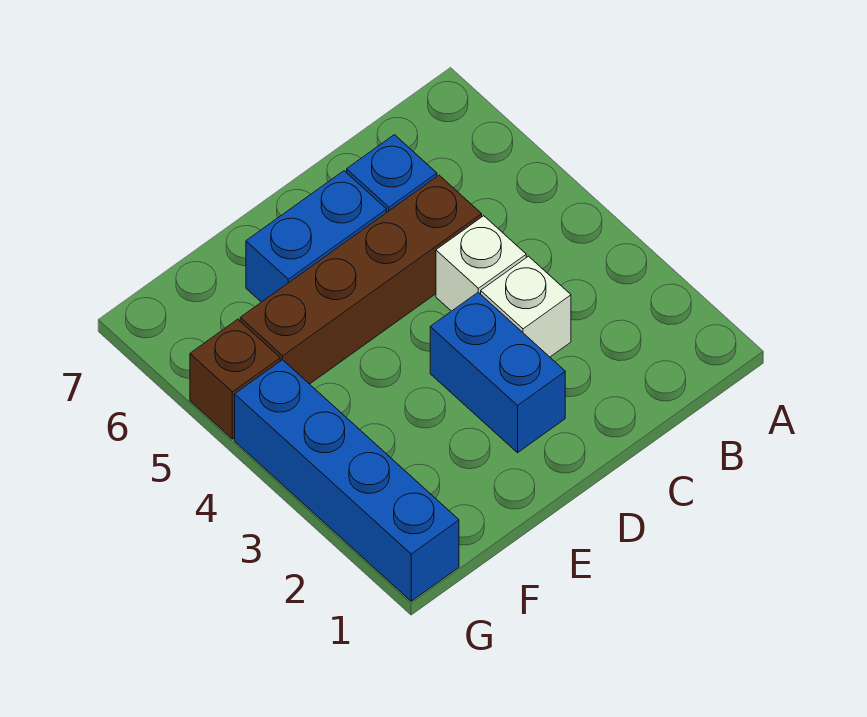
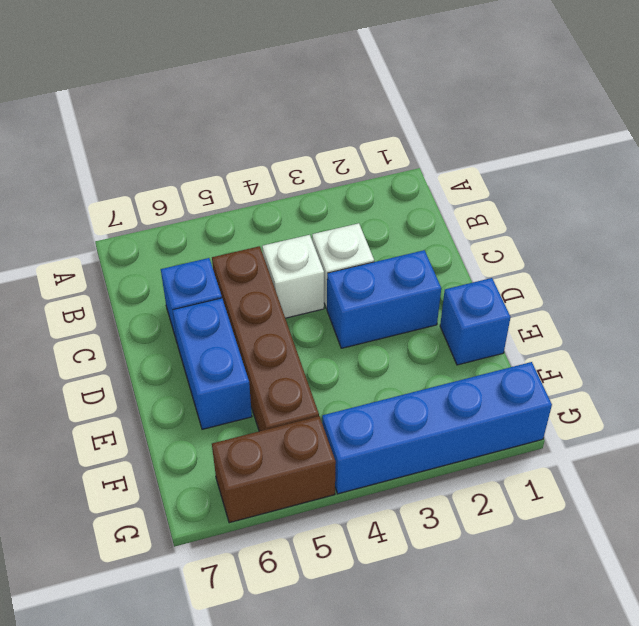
none -> blue brick E1 level 1
brown brick G5 level 1 -> brown brick G5:G6 level 1

